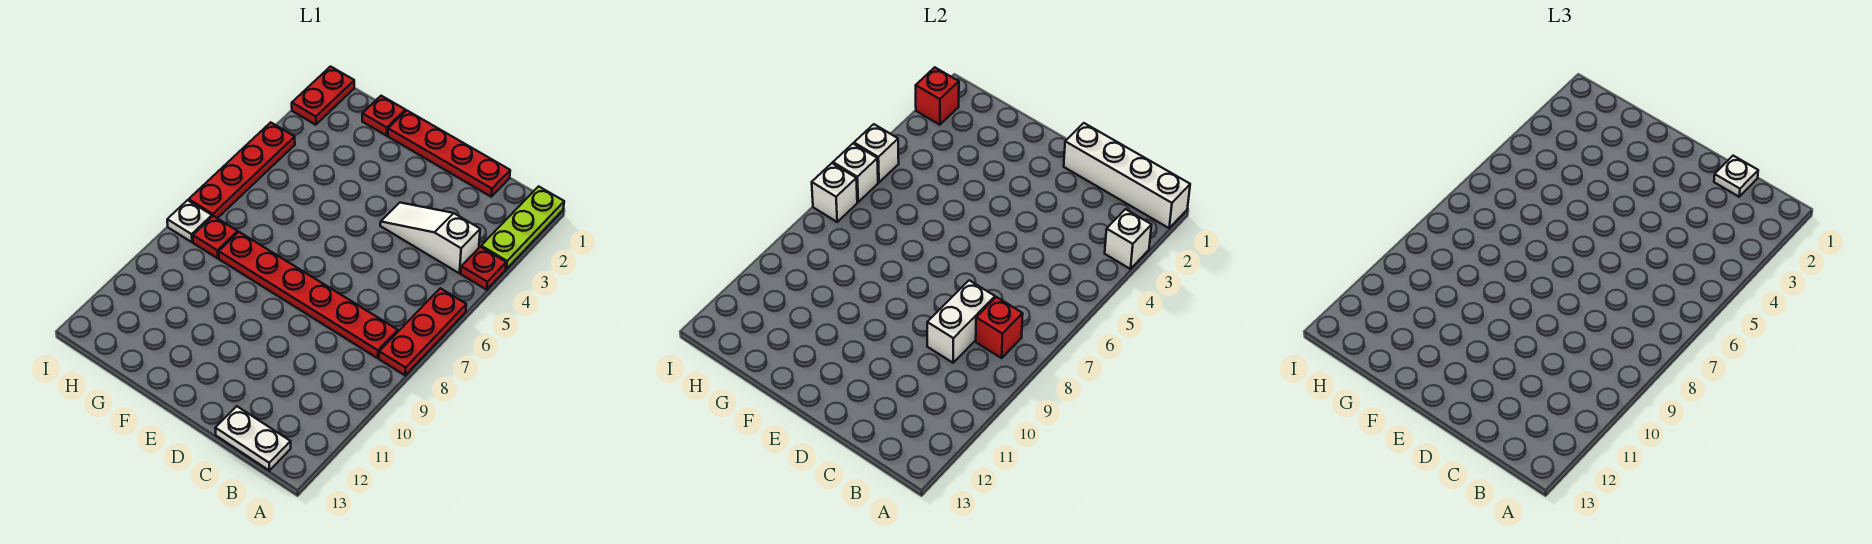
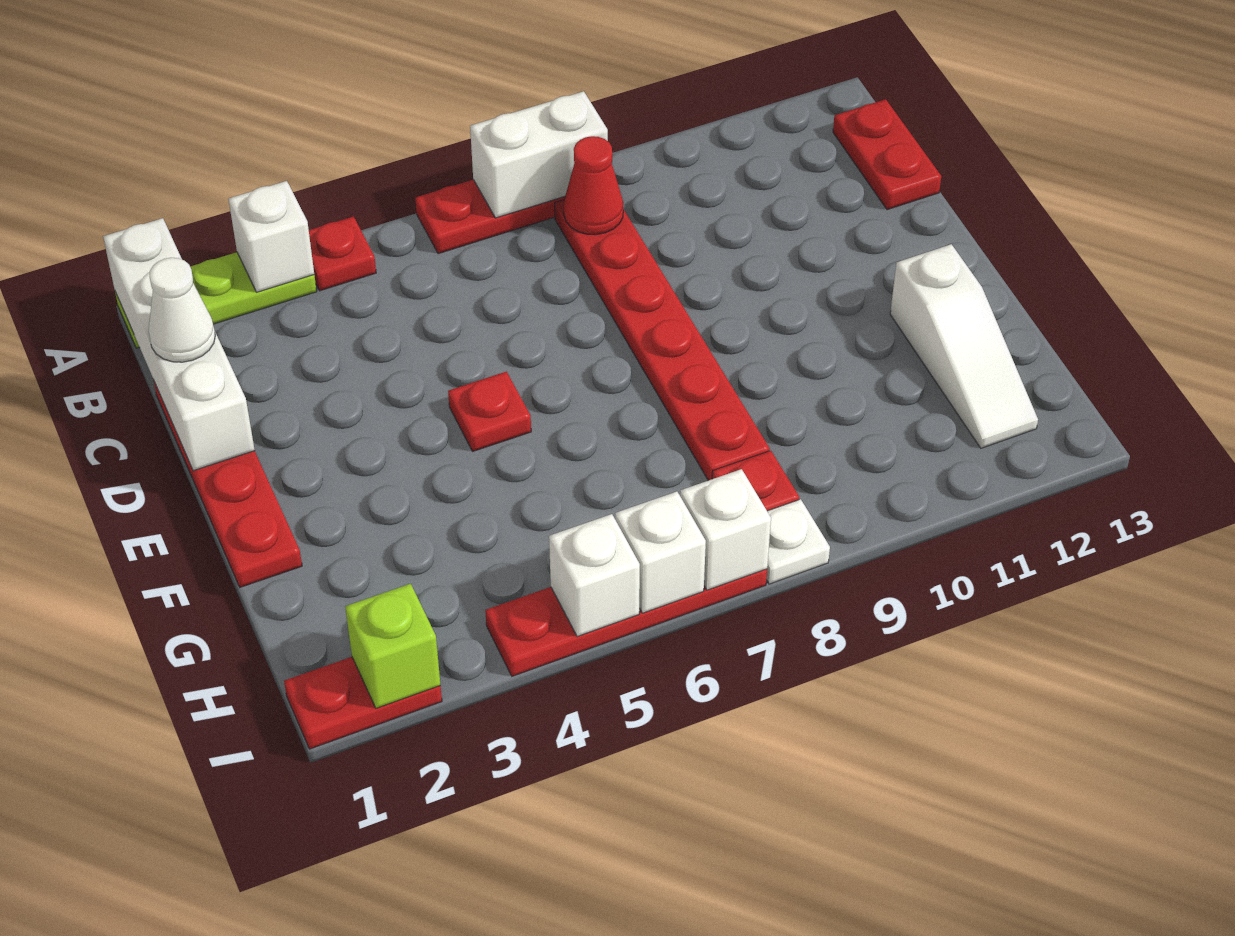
white slope B4:D4 level 1 top B -> white slope F12:H12 level 1 top F
red brick B8 level 2 -> red cone B8 level 2
white plate B13:C13 level 1 -> red plate B13:C13 level 1
white plate C1 level 3 -> white cone C1 level 3
white brick C8:C9 level 2 -> white brick A7:A8 level 2
red plate G1 level 1 -> red plate E5 level 1
red brick I2 level 2 -> lime brick I2 level 2

